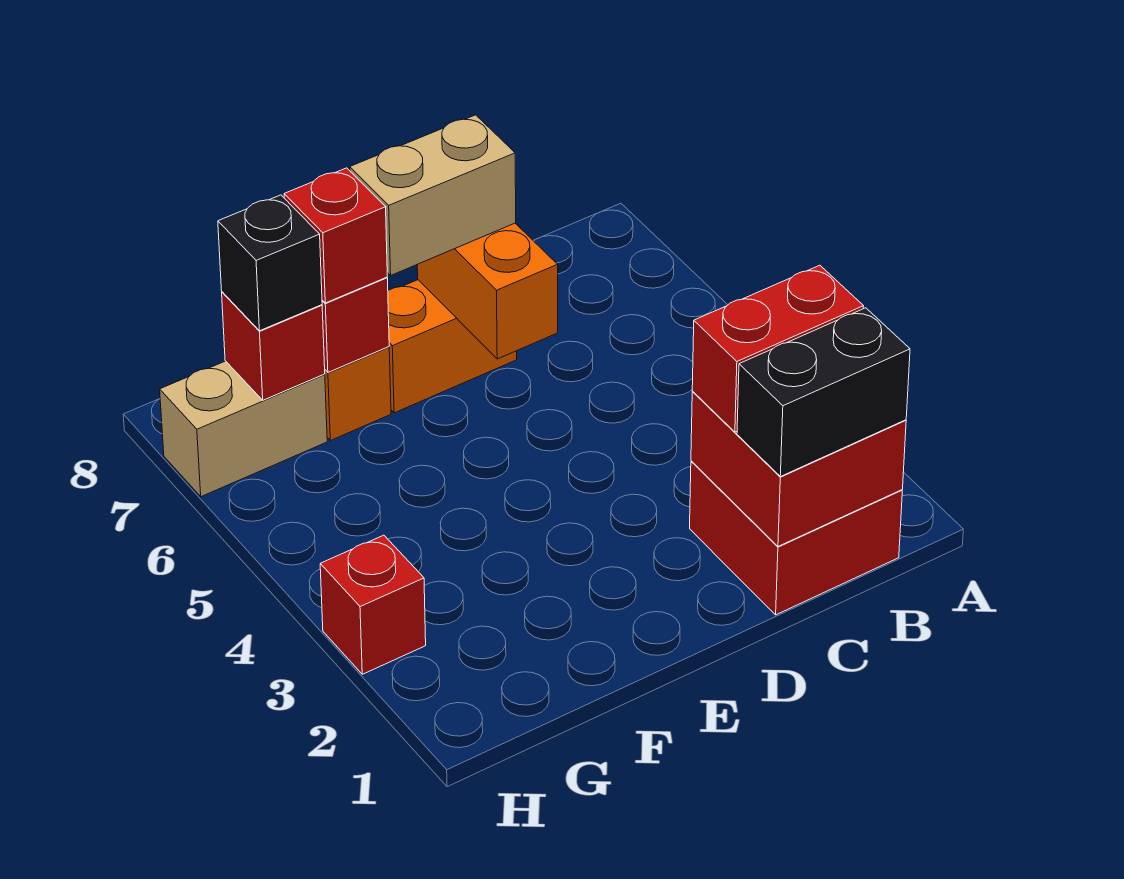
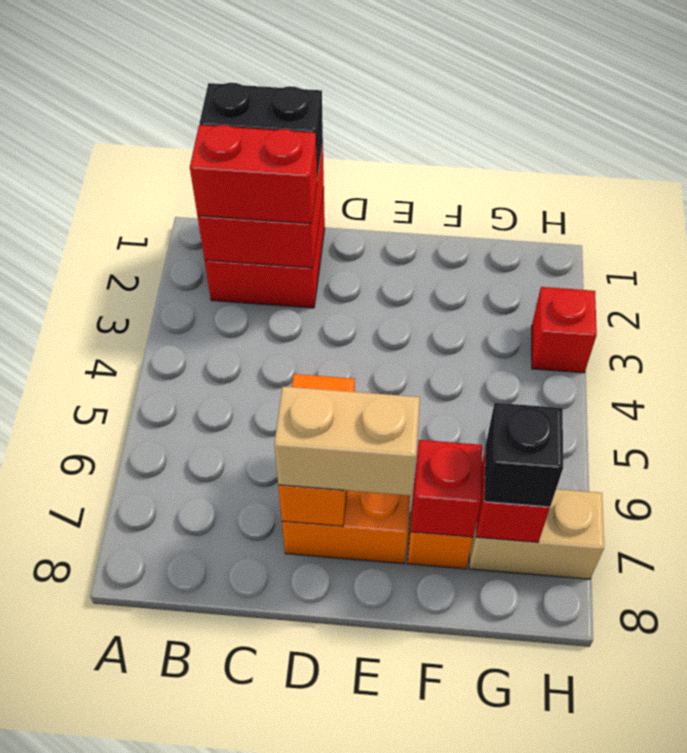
red brick F7 level 3 -> none

